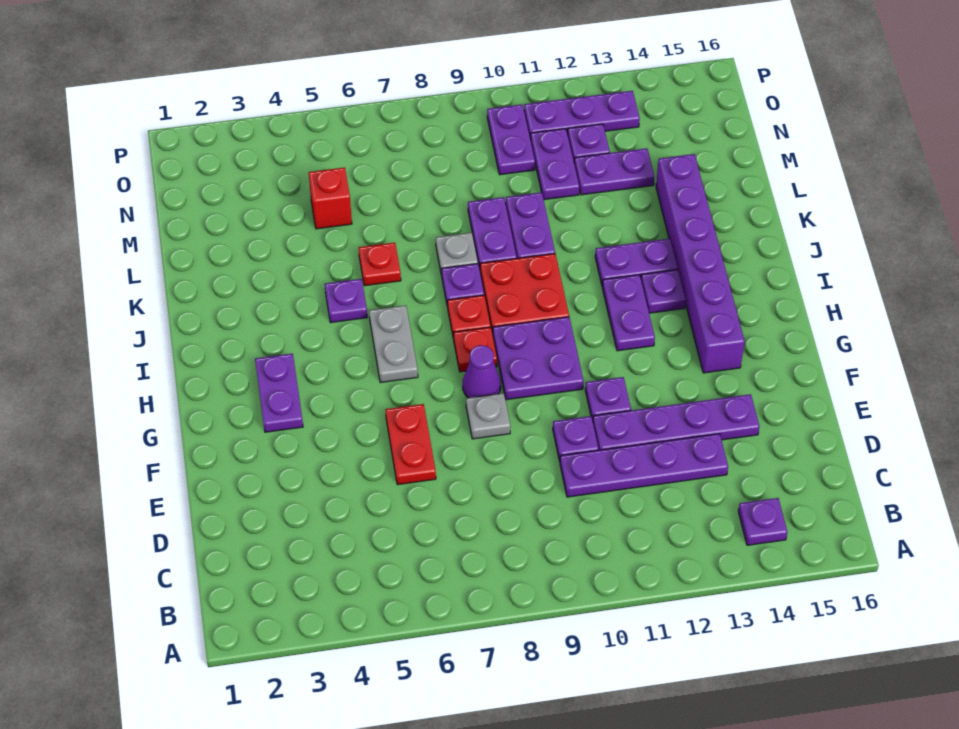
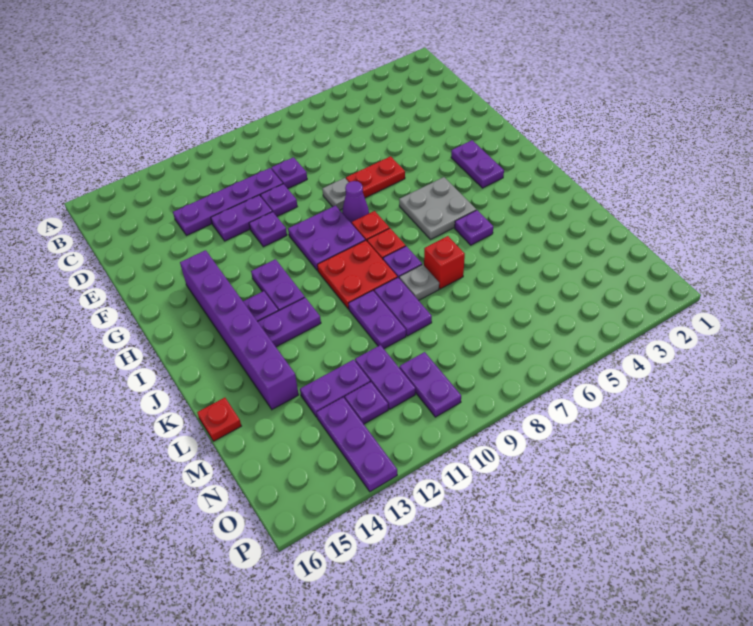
purple plate B14 level 1 -> purple plate D9 level 1
red plate E6:F6 level 1 -> red plate F6:F7 level 1
purple plate E11:E14 level 1 -> purple plate E11:E12 level 1
grey plate H6:I6 level 1 -> grey plate H5:I6 level 1
red plate K6 level 1 -> red plate L16 level 1
red brick M5 level 1 -> red brick K7 level 1
purple plate O11:O13 level 1 -> purple plate N13:P13 level 1

